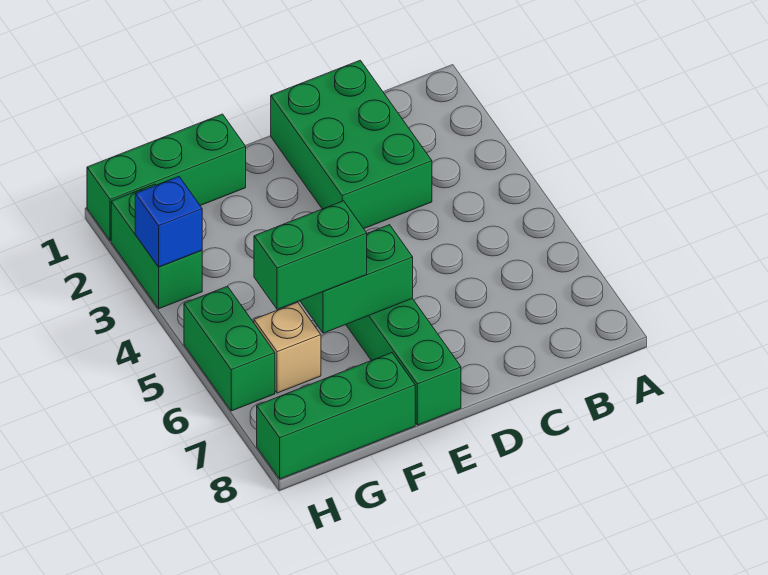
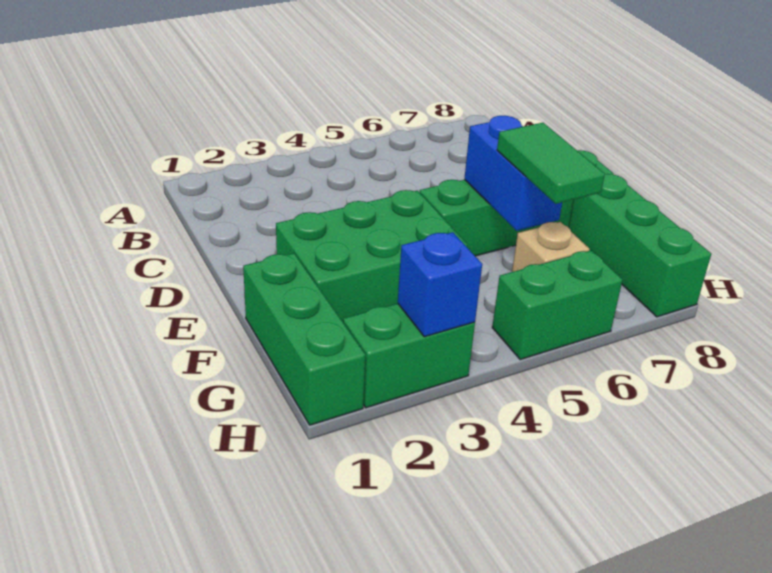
green brick C1:D3 level 1 -> green brick E2:F4 level 1
green brick E6:F6 level 2 -> blue brick E6:F6 level 2
green brick F6:G6 level 3 -> green tile F6:G6 level 3

